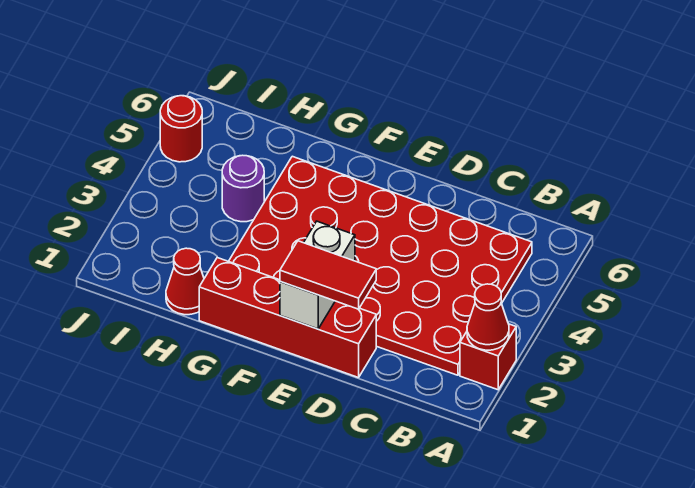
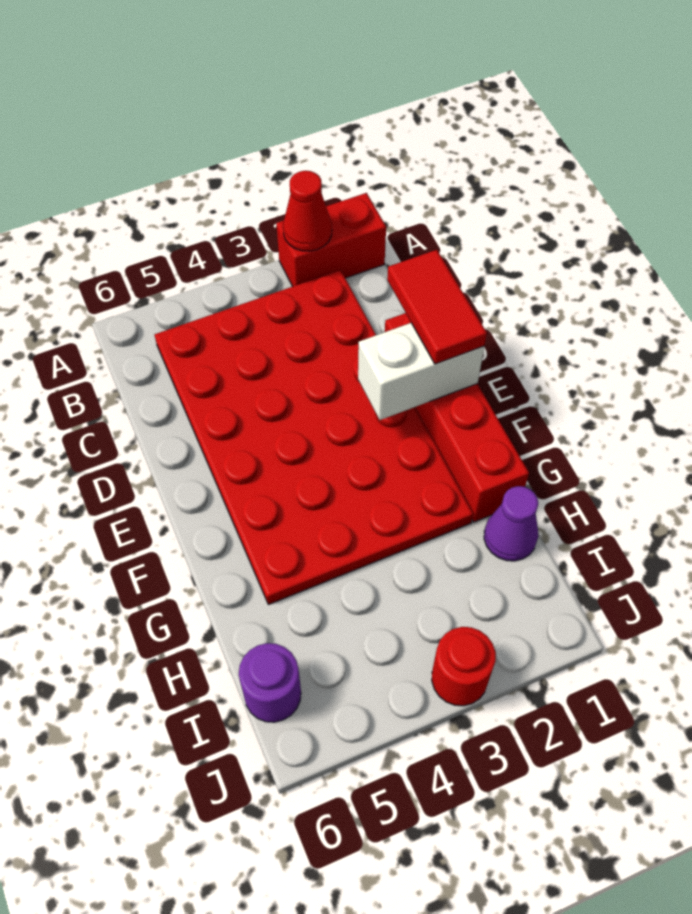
red brick A2 level 1 -> red brick A1:A2 level 1
red cone H1 level 1 -> purple cone H1 level 1
purple round brick H4 level 1 -> purple round brick I6 level 1
red round brick J5 level 1 -> red round brick J3 level 1

